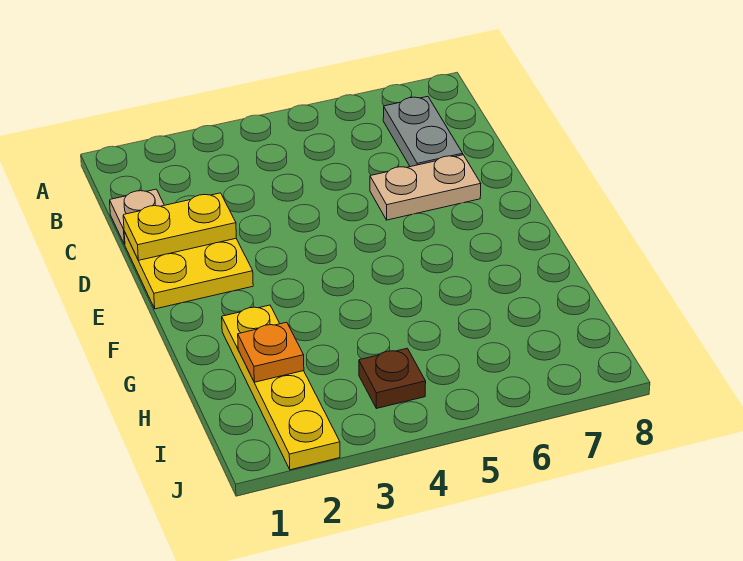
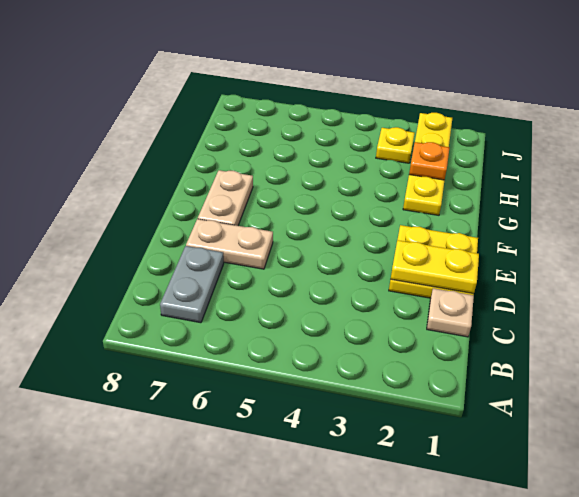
none -> tan plate E7:F7 level 1
none -> yellow plate I3 level 1
brown plate I4 level 1 -> none

